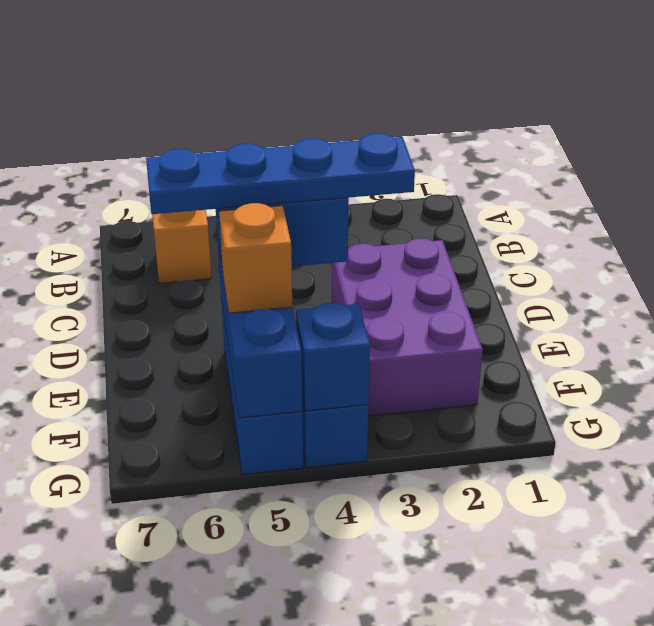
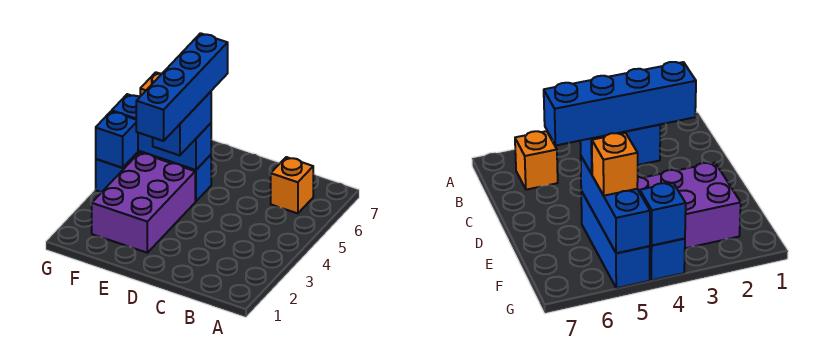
purple brick D2:F3 level 1 -> purple brick E2:F4 level 1
blue plate E3:E6 level 4 -> blue brick E3:E6 level 4

